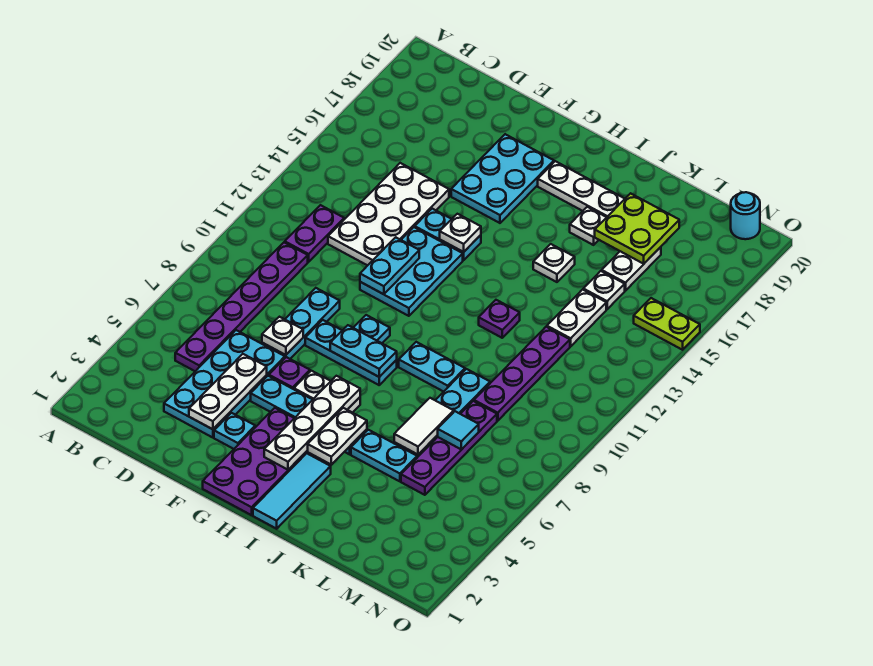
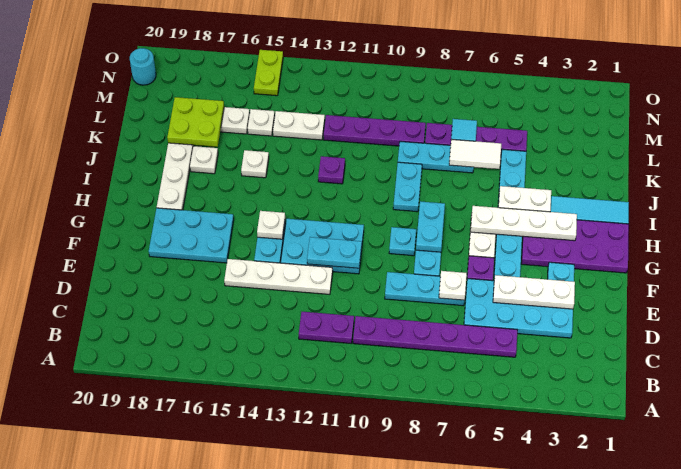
white plate D12:E15 level 1 -> white plate E12:E15 level 1

